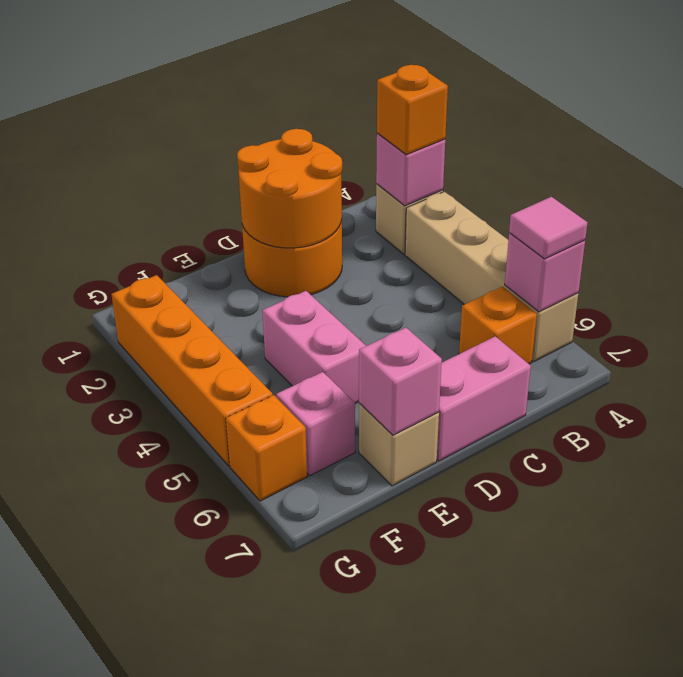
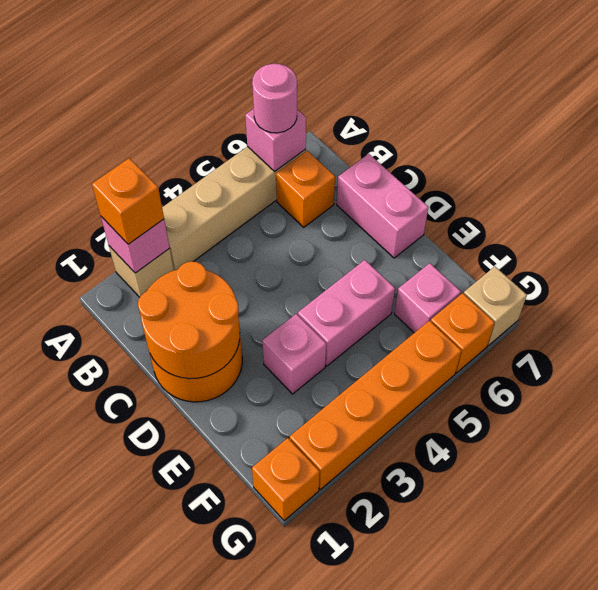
pink tile A6 level 3 -> pink round brick A6 level 3
tan brick E7 level 1 -> tan brick G7 level 1
pink brick E7 level 2 -> pink brick E3 level 1
none -> orange brick G1 level 1

